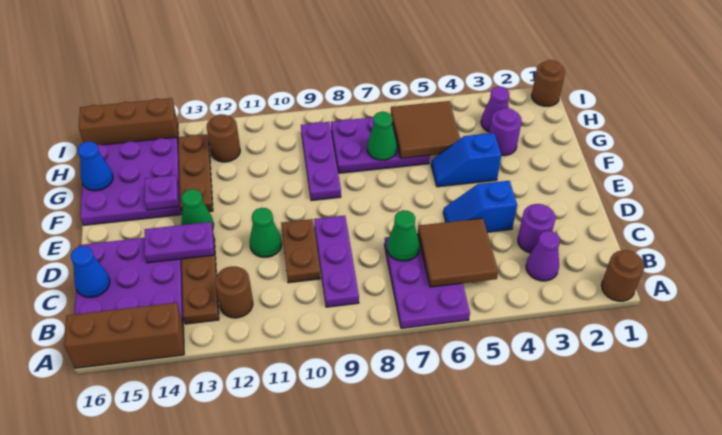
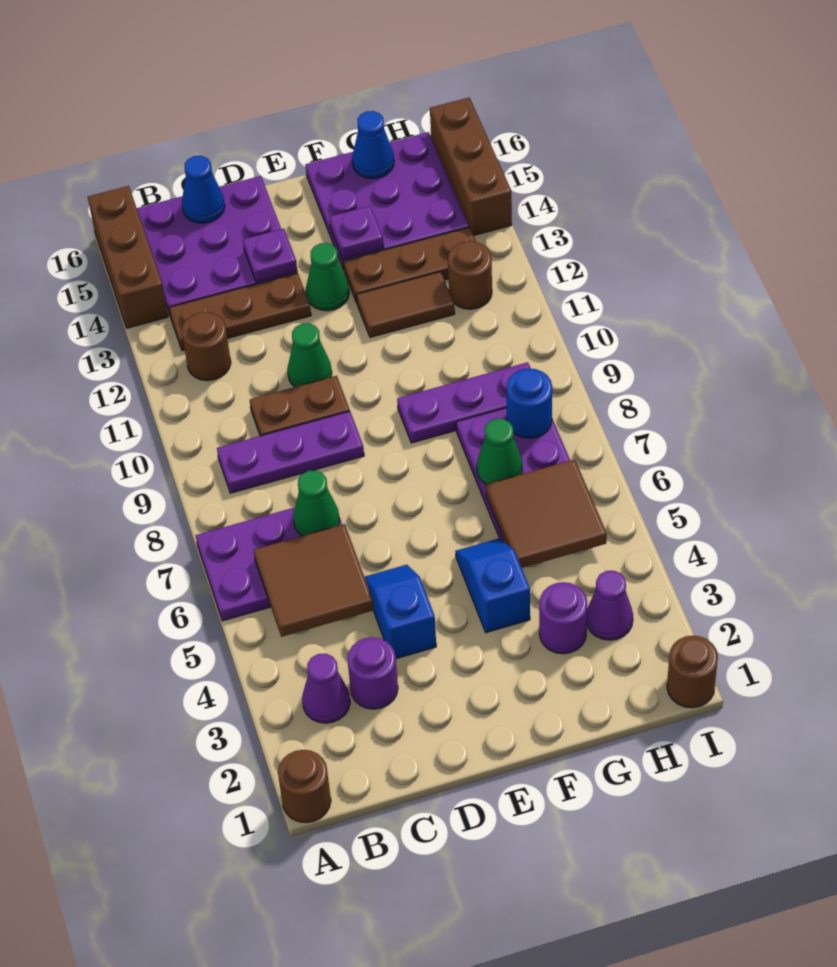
purple plate D13:D14 level 2 -> purple plate D14 level 2
none -> brown tile F12:G12 level 1
none -> blue round brick H8 level 2

